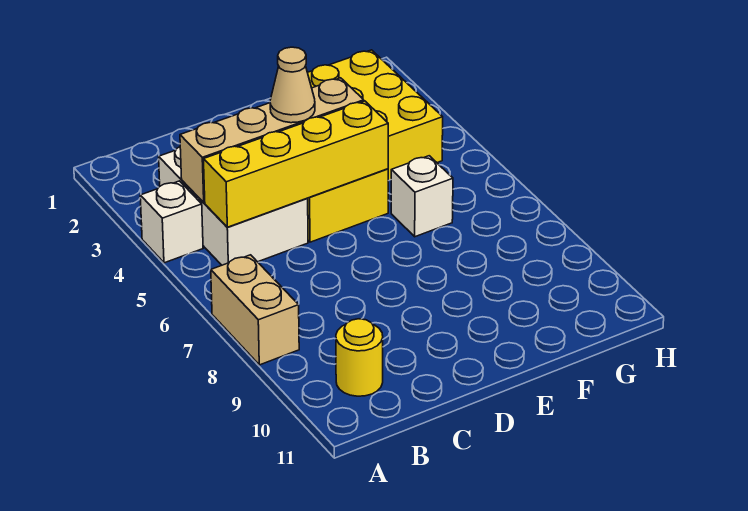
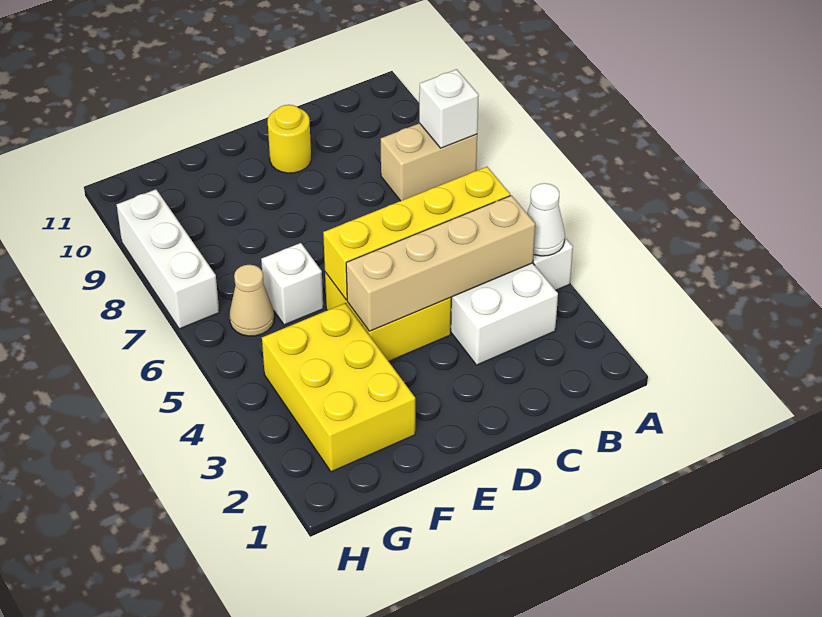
none -> white cone A4 level 2
tan brick A7:A8 level 1 -> tan brick A8:B8 level 1
none -> white brick A8 level 2
yellow round brick B10 level 1 -> yellow round brick D10 level 1
tan cone D4 level 3 -> tan cone G6 level 1
none -> white brick H7:H9 level 1

